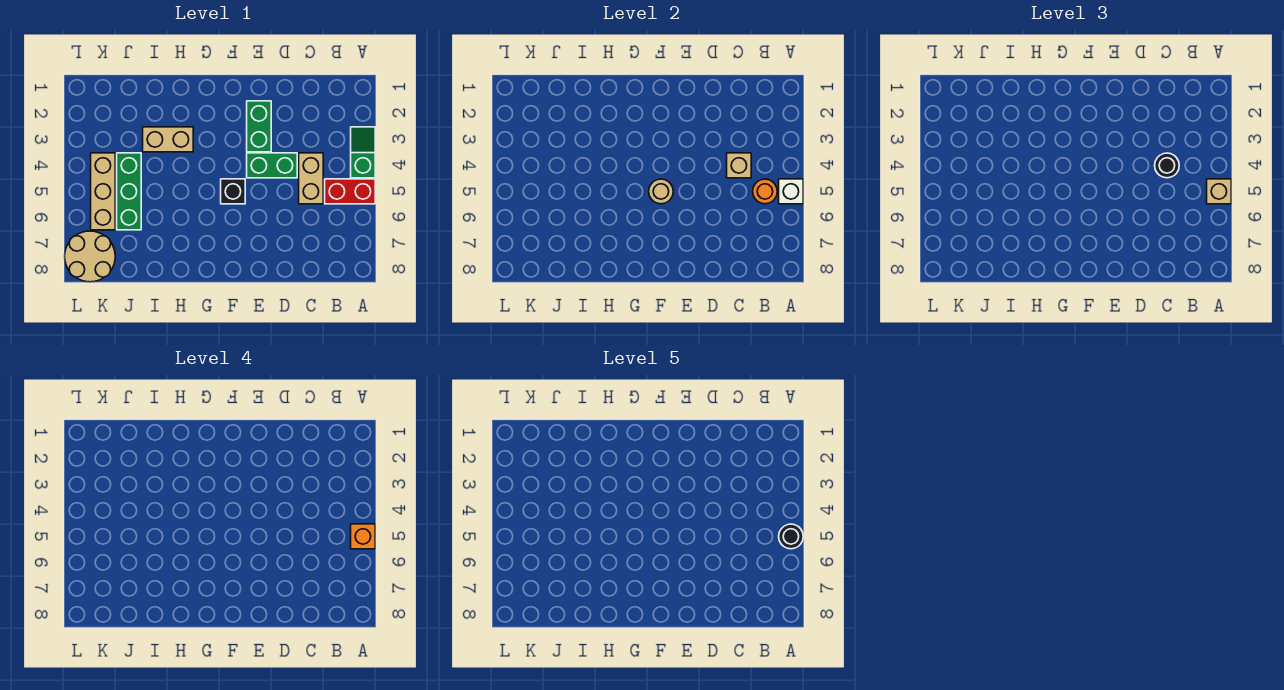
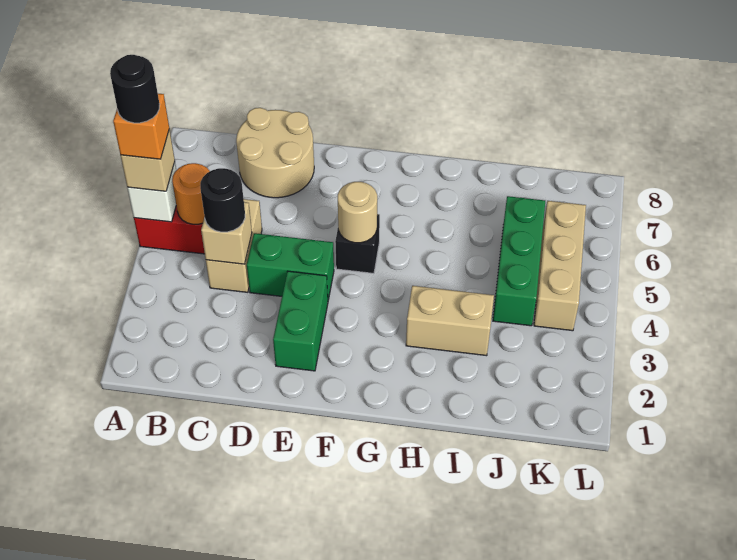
green slope A3:A4 level 1 top 4 -> none
tan round brick K7:L8 level 1 -> tan round brick C7:D8 level 1

